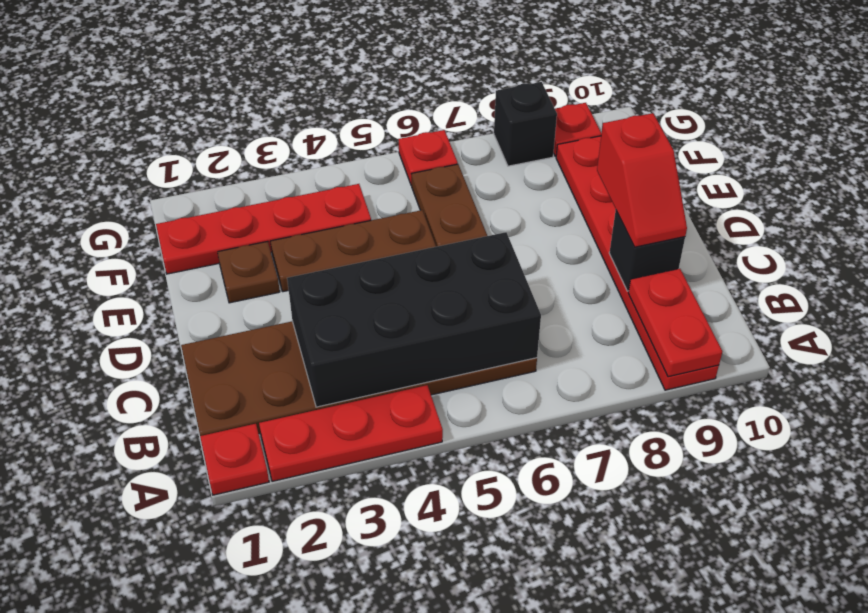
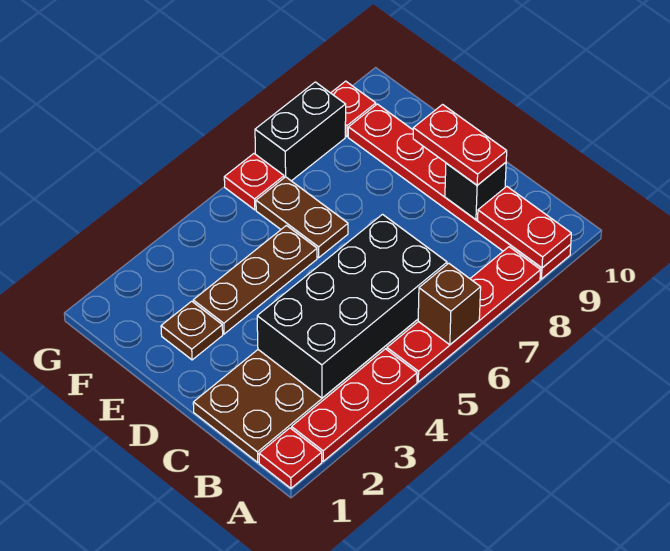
none -> brown brick A6 level 2
red slope C9:D9 level 3 top D -> red plate C9:D9 level 3
red plate F1:F4 level 1 -> red plate A5:A8 level 1
black brick G8 level 1 -> black brick G7:G8 level 1

